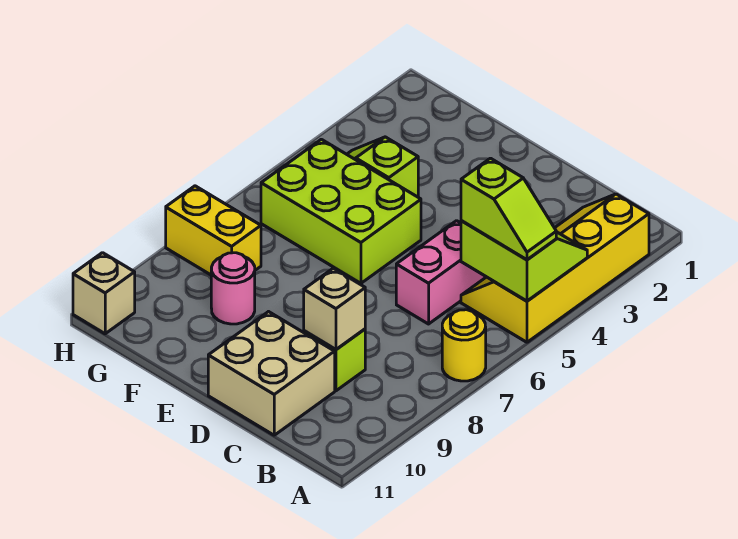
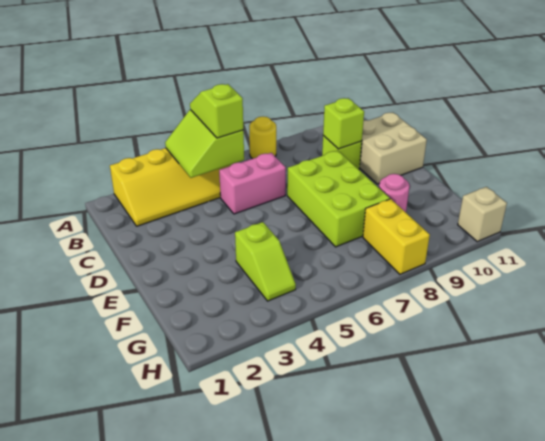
tan brick C9 level 2 -> lime brick C9 level 2
lime brick E5:G6 level 1 -> lime brick D7:F8 level 1

